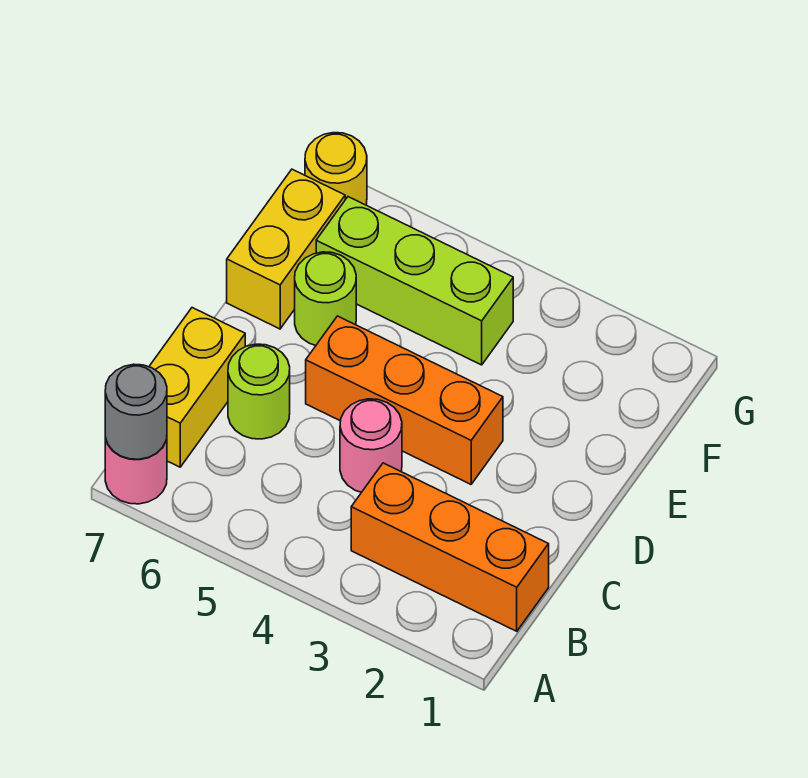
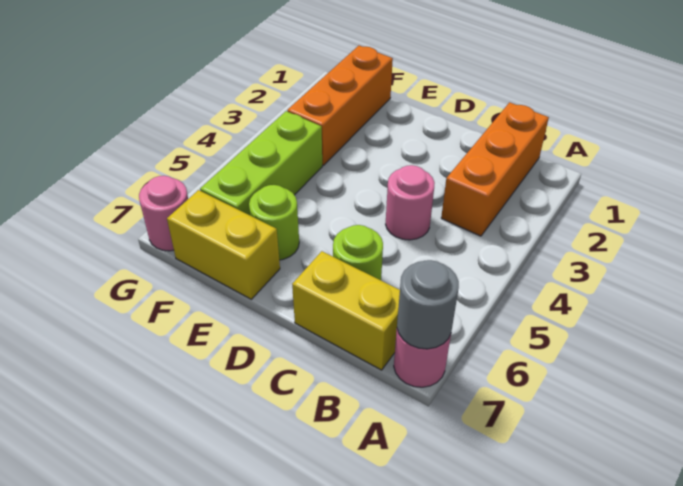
orange brick D3:D5 level 1 -> orange brick F1:F3 level 1
yellow round brick G7 level 1 -> pink round brick G7 level 1

